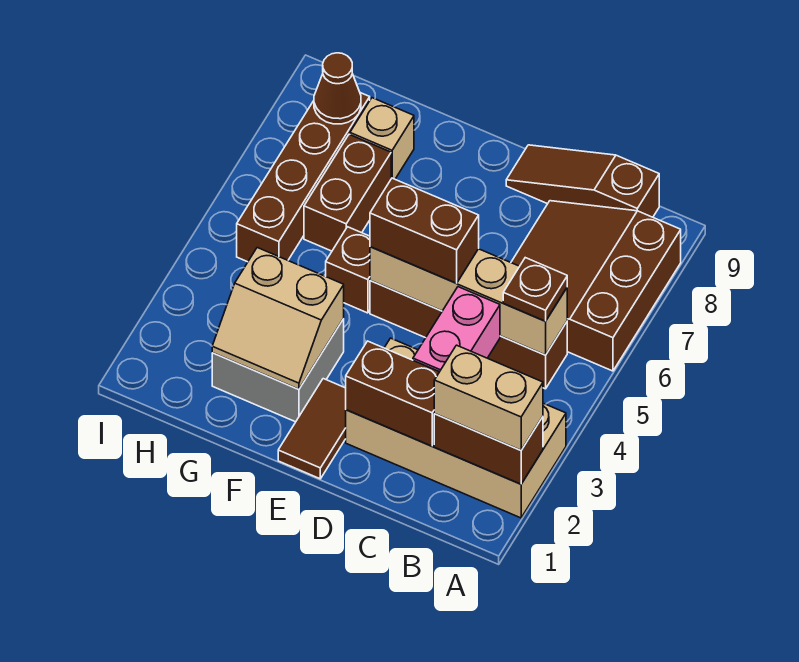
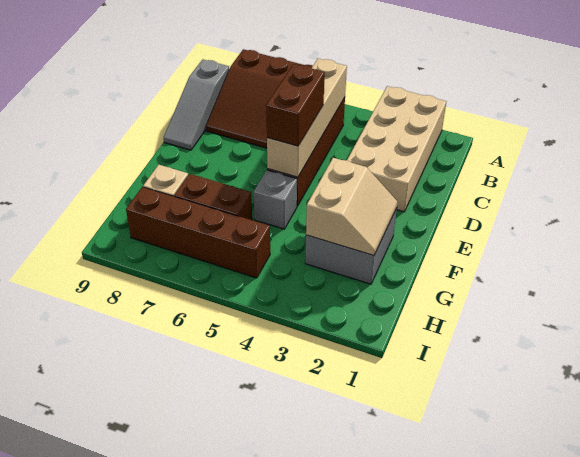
brown brick A2:B2 level 2 -> none
tan brick A2:B2 level 3 -> none
brown plate B5 level 3 -> none
brown slope B9:D9 level 1 top B -> grey slope B9:D9 level 1 top B
brown brick C2:D2 level 2 -> none
pink brick C3:C4 level 2 -> none
brown tile E1:E2 level 1 -> none
brown brick F5 level 1 -> grey brick F5 level 1
brown cone H8 level 2 -> none

